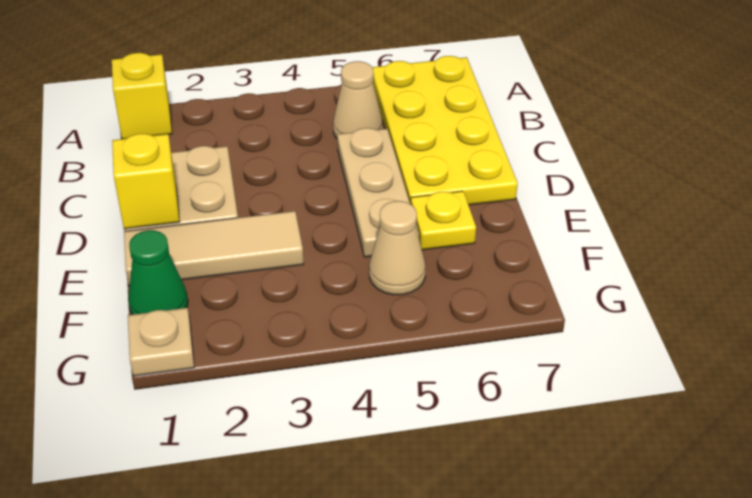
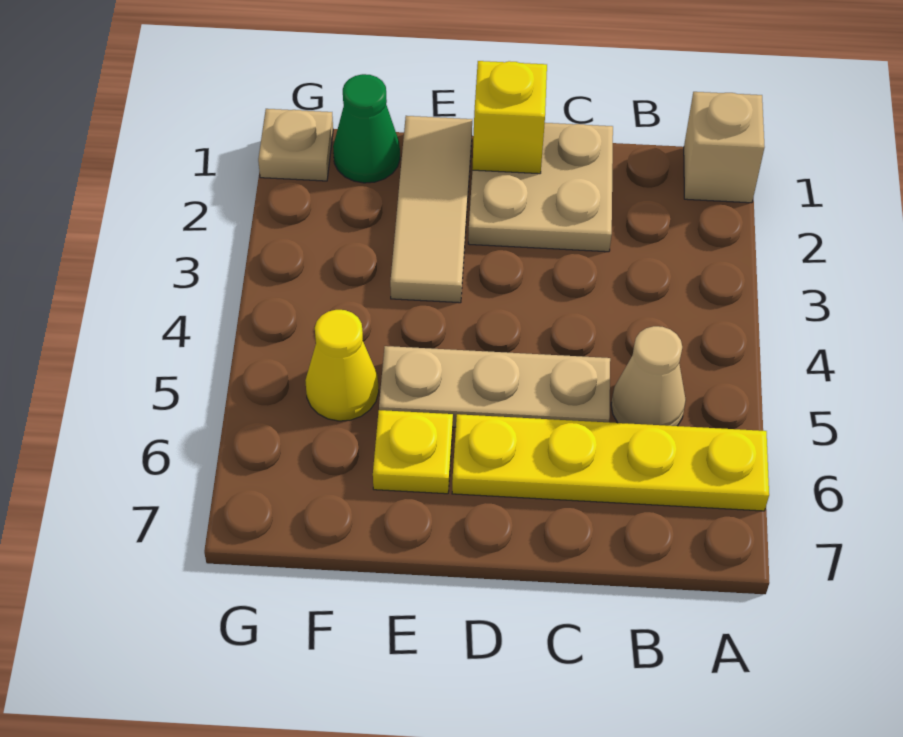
yellow brick A1 level 1 -> tan brick A1 level 1
yellow plate A6:D7 level 1 -> yellow plate A6:D6 level 1
tan cone F5 level 1 -> yellow cone F5 level 1

